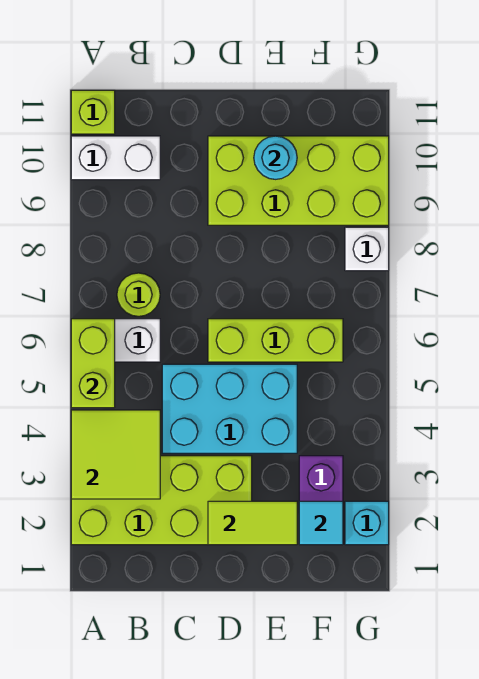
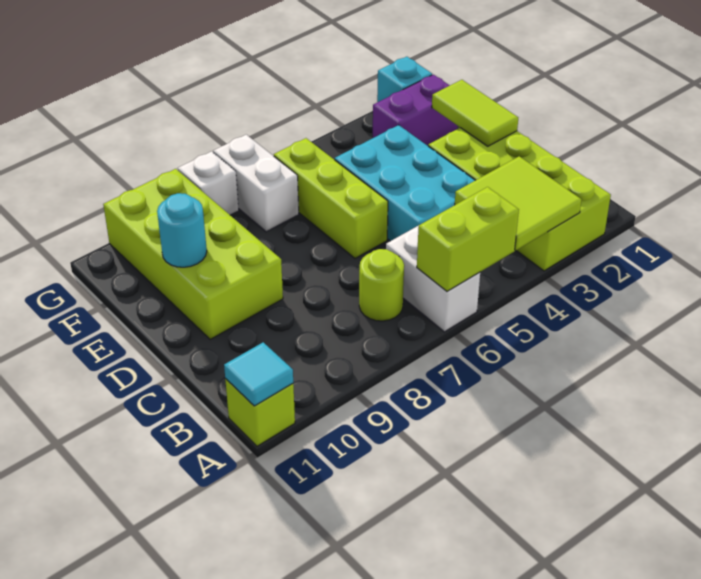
white brick A10:B10 level 1 -> white brick F7:G7 level 1
cyan tile F2 level 2 -> cyan tile A11 level 2

